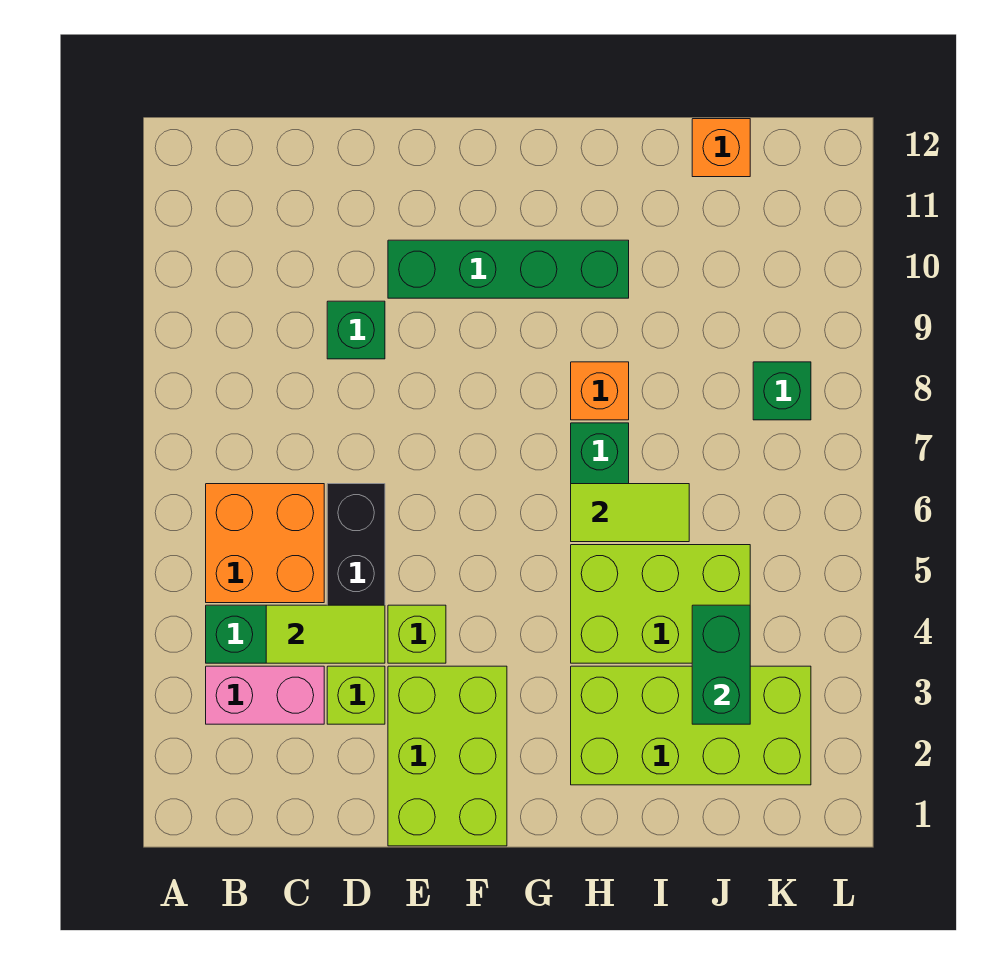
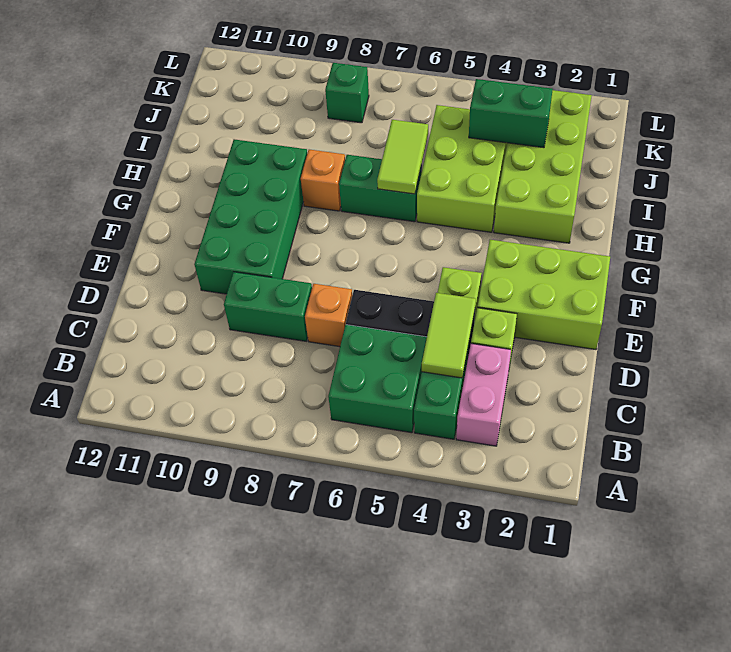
orange brick B5:C6 level 1 -> green brick B5:C6 level 1
green brick D9 level 1 -> green brick D8:D9 level 1
green brick E10:H10 level 1 -> green brick E9:H10 level 1
orange brick J12 level 1 -> orange brick D7 level 1

